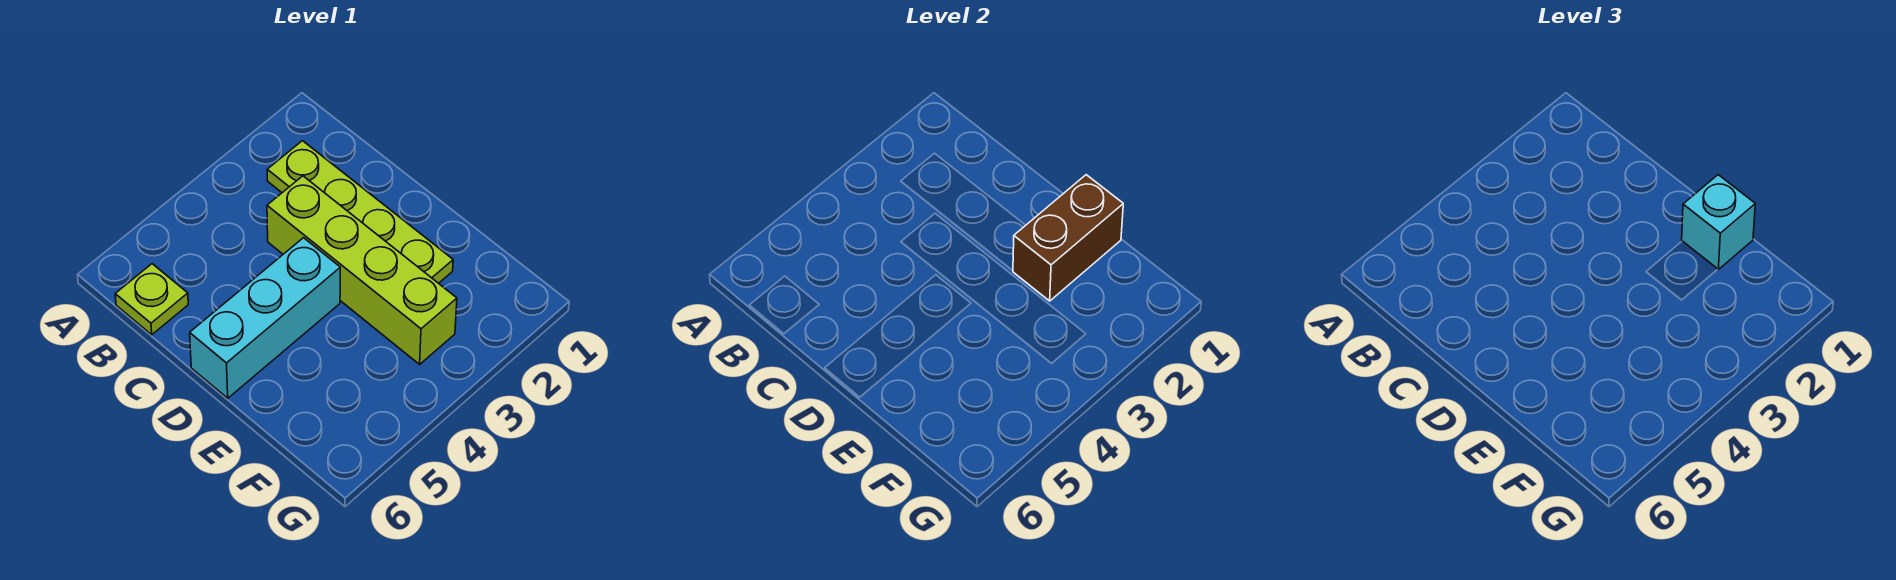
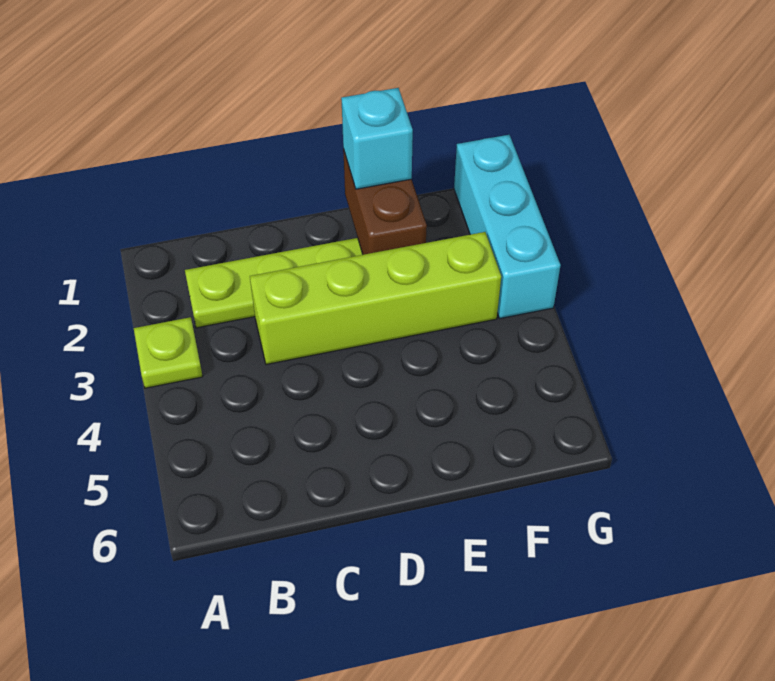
lime plate B6 level 1 -> lime plate A3 level 1
cyan brick D4:D6 level 1 -> cyan brick G1:G3 level 1

